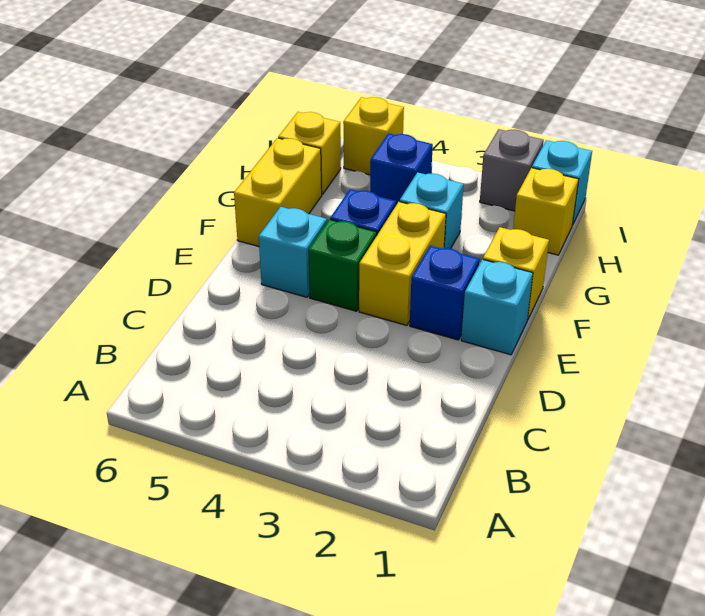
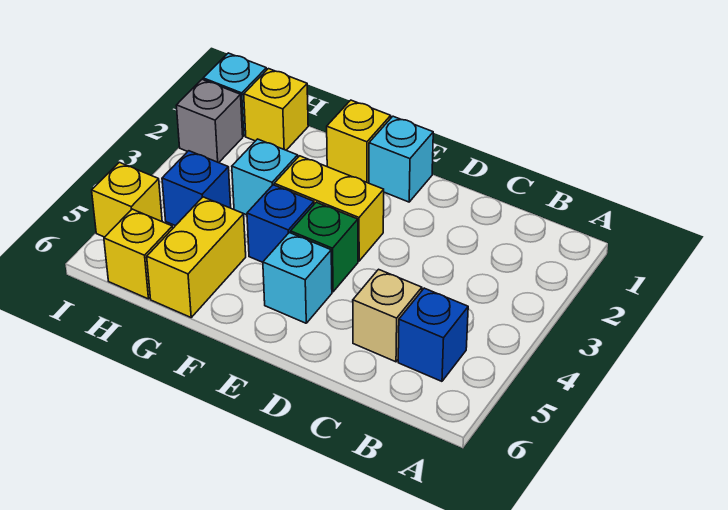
none -> tan brick C5 level 1
blue brick E2 level 1 -> blue brick B5 level 1
yellow brick F6:G6 level 1 -> yellow brick G5:G6 level 1

